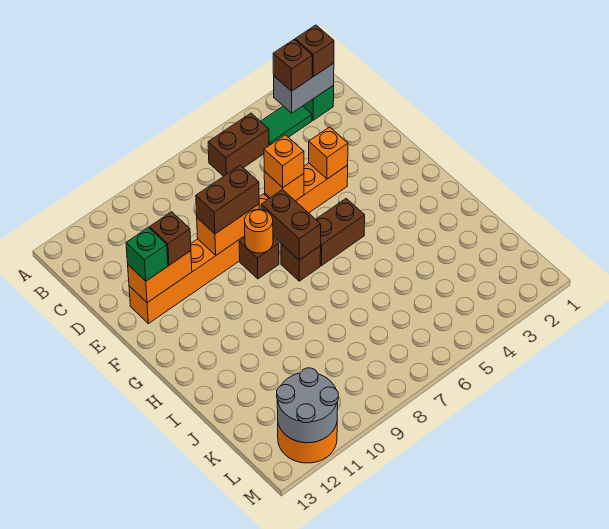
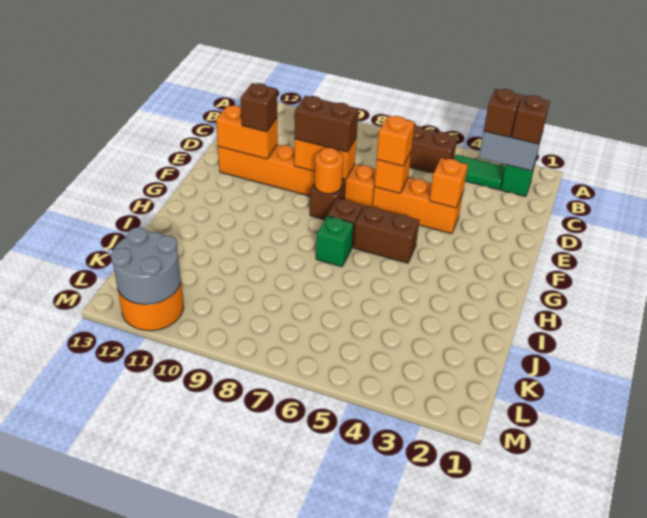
green brick E12 level 3 -> green brick H7 level 1
brown brick F7:G7 level 2 -> none

